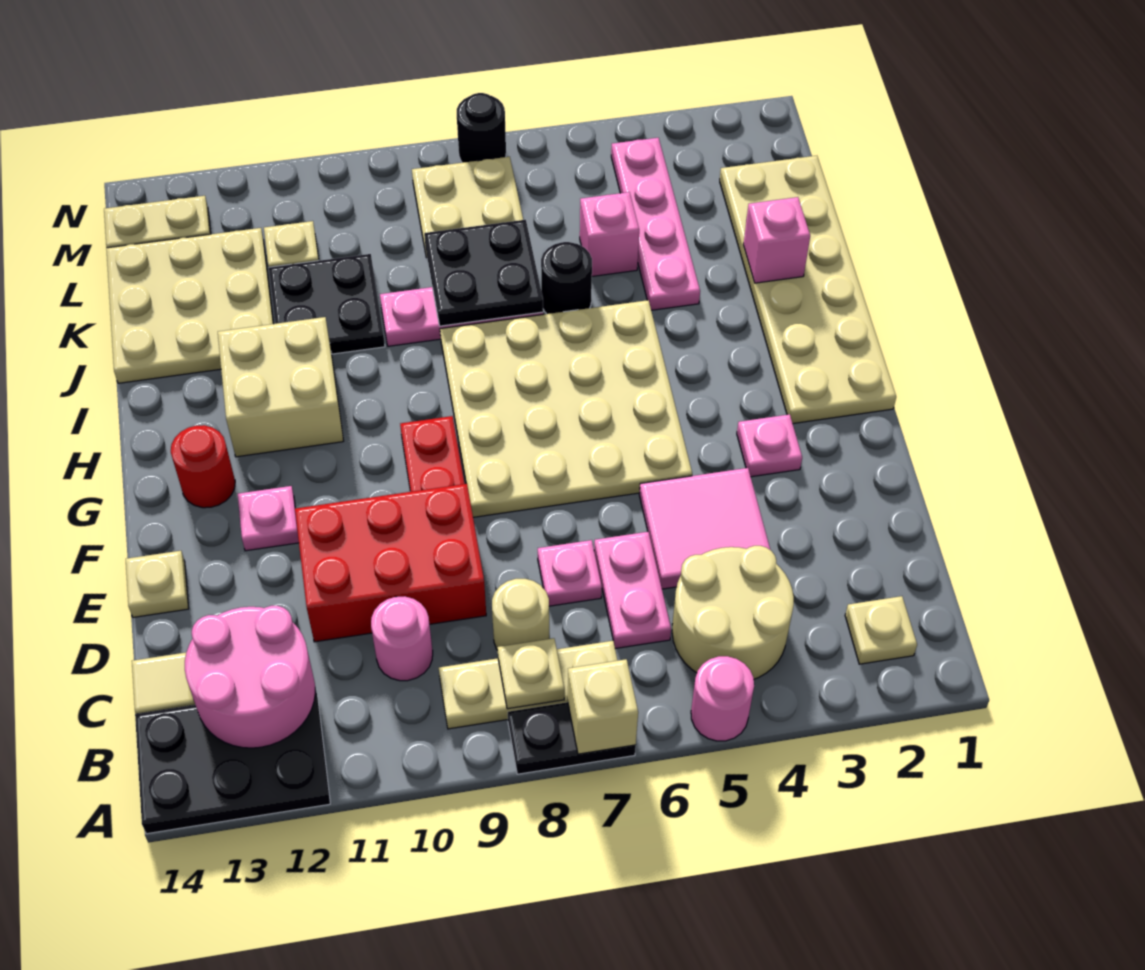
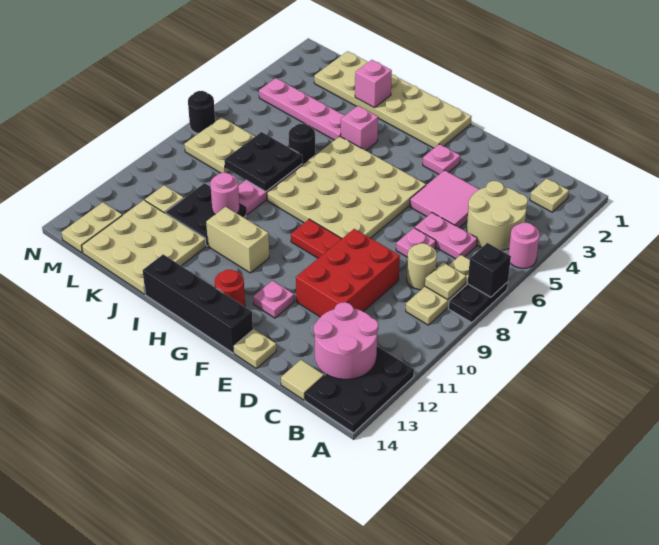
tan brick A7 level 2 -> black brick A7 level 2
pink round brick C10 level 1 -> pink round brick J10 level 2
none -> black brick F14:I14 level 1
tan brick H11:I12 level 1 -> tan brick H11:I11 level 1
pink brick K5 level 1 -> pink brick I4 level 1

